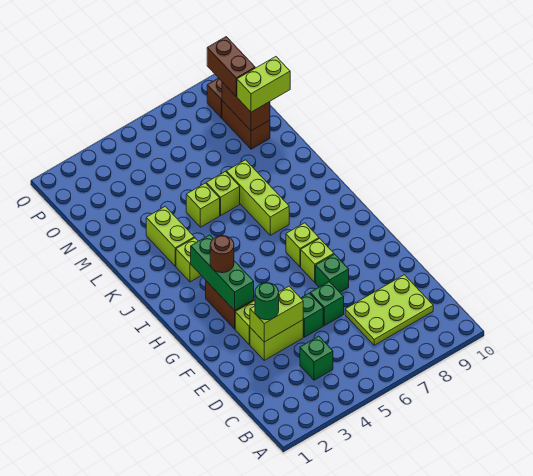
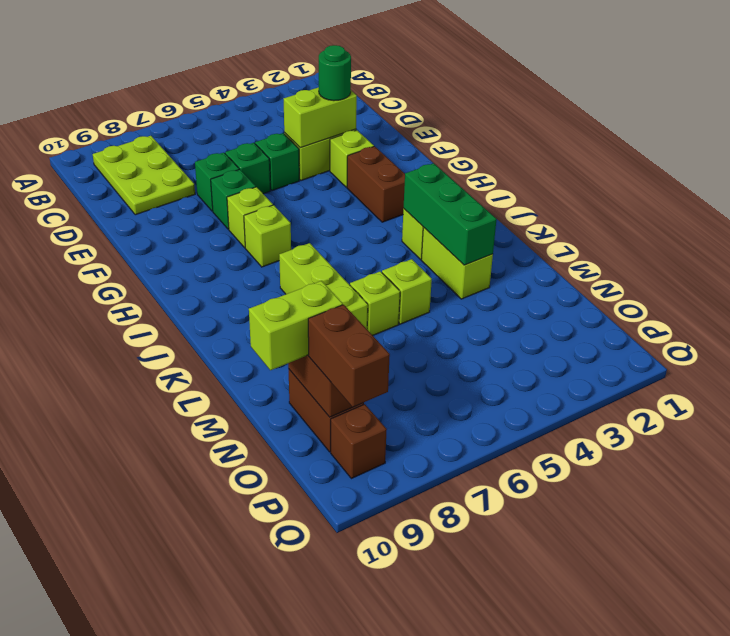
green brick C4 level 1 -> green brick E7 level 1
lime plate C7:D9 level 1 -> lime plate B8:D9 level 1
green brick G3:I3 level 2 -> green brick J3:L3 level 2
brown round brick H3 level 3 -> none

